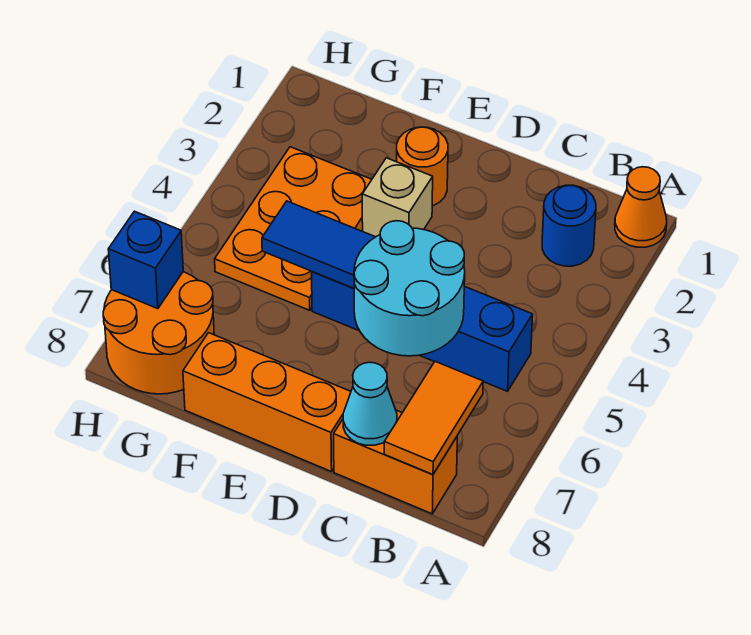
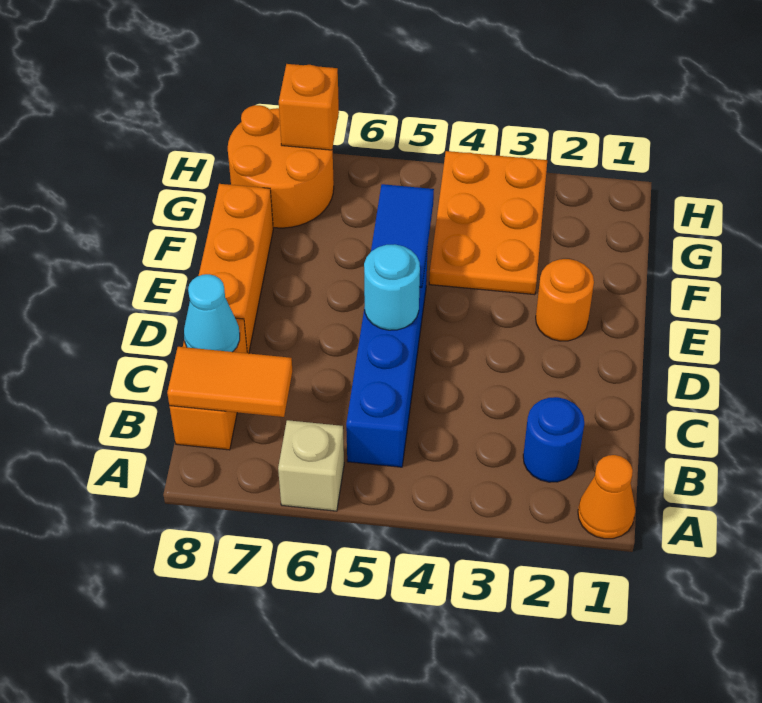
cyan round brick C5:D6 level 2 -> cyan round brick D5 level 2
tan brick E3 level 1 -> tan brick A6 level 1
orange plate F3:G5 level 1 -> orange plate F3:H4 level 1
blue brick H7 level 2 -> orange brick H7 level 2

